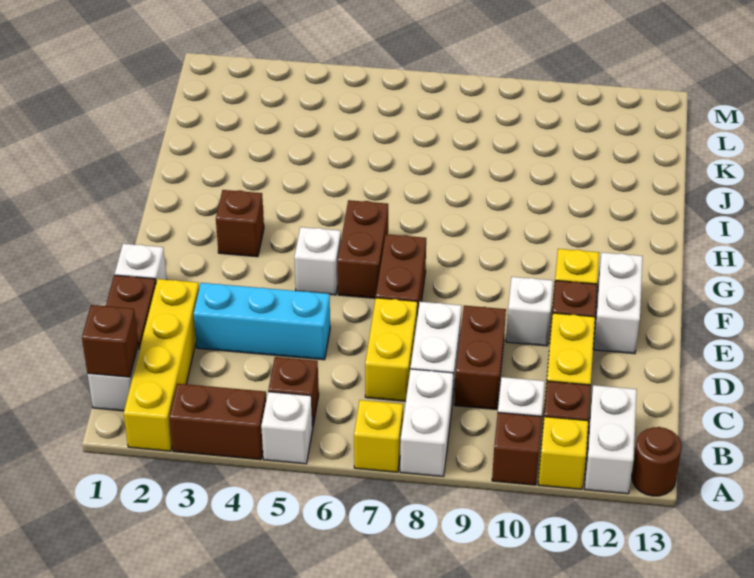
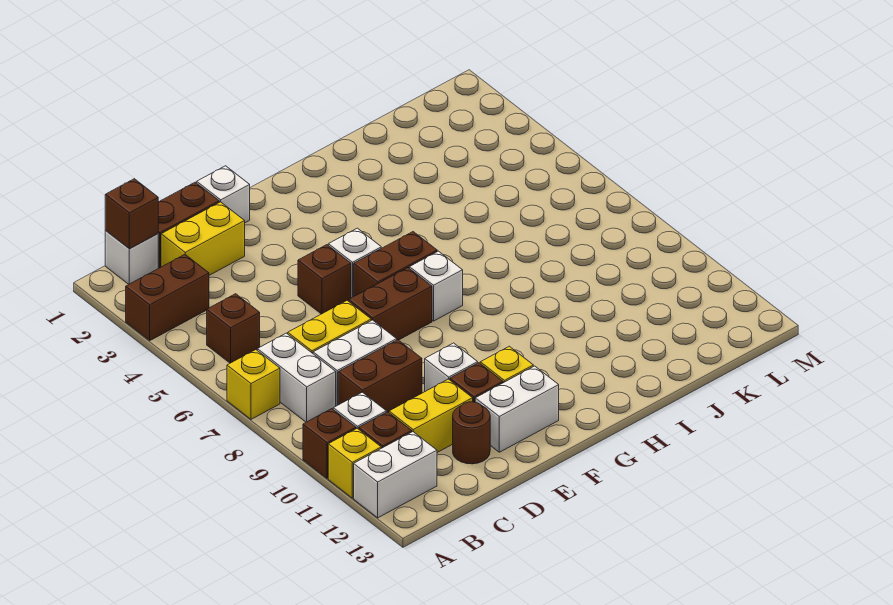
yellow brick A2:D2 level 1 -> yellow brick C2:D2 level 1
brown brick A3:A4 level 1 -> brown brick A3:B3 level 1
white brick A5 level 1 -> white brick G7 level 1
white brick A8:B8 level 1 -> white brick B7:B8 level 1
brown round brick A13 level 1 -> brown round brick D12 level 1
cyan brick D3:D5 level 1 -> none
brown brick G3 level 1 -> brown brick E5 level 1

